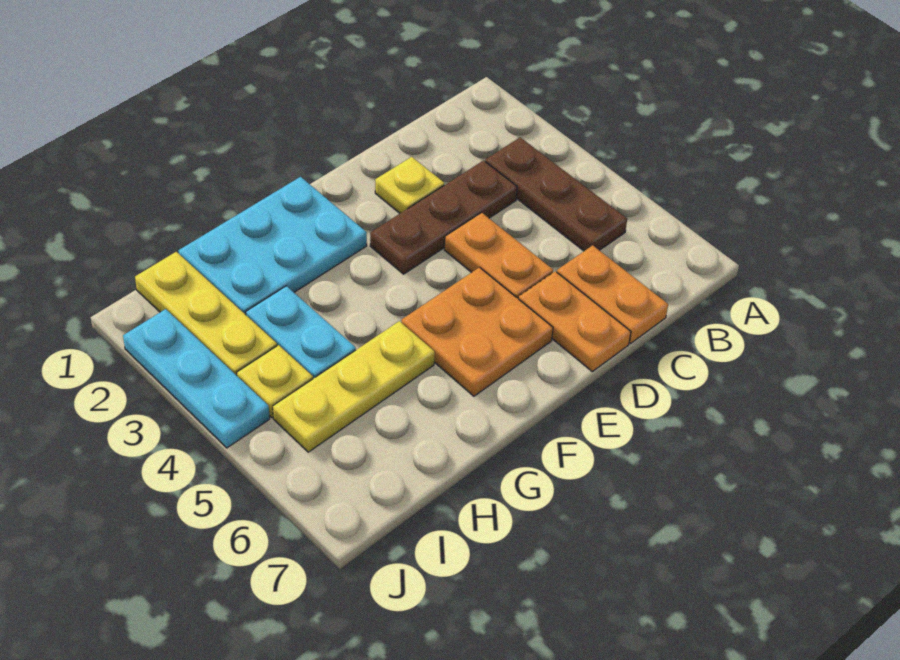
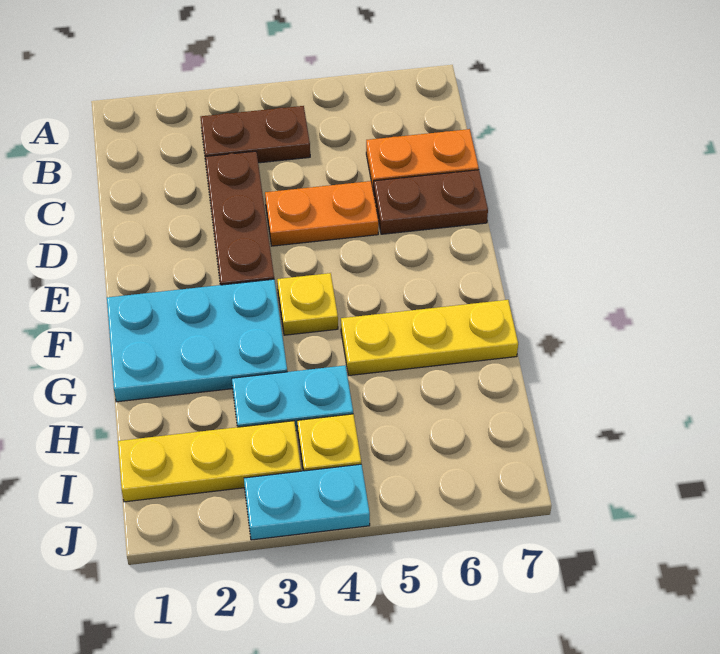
brown plate B3:B5 level 1 -> brown plate B3:B4 level 1
yellow plate D2 level 1 -> yellow plate F4 level 1
orange plate D6:D7 level 1 -> brown plate D6:D7 level 1
orange plate E5:F6 level 1 -> none
cyan plate F1:H2 level 1 -> cyan plate F1:G3 level 1
yellow plate G5:I5 level 1 -> yellow plate G5:G7 level 1
cyan plate J2:J4 level 1 -> cyan plate J3:J4 level 1

